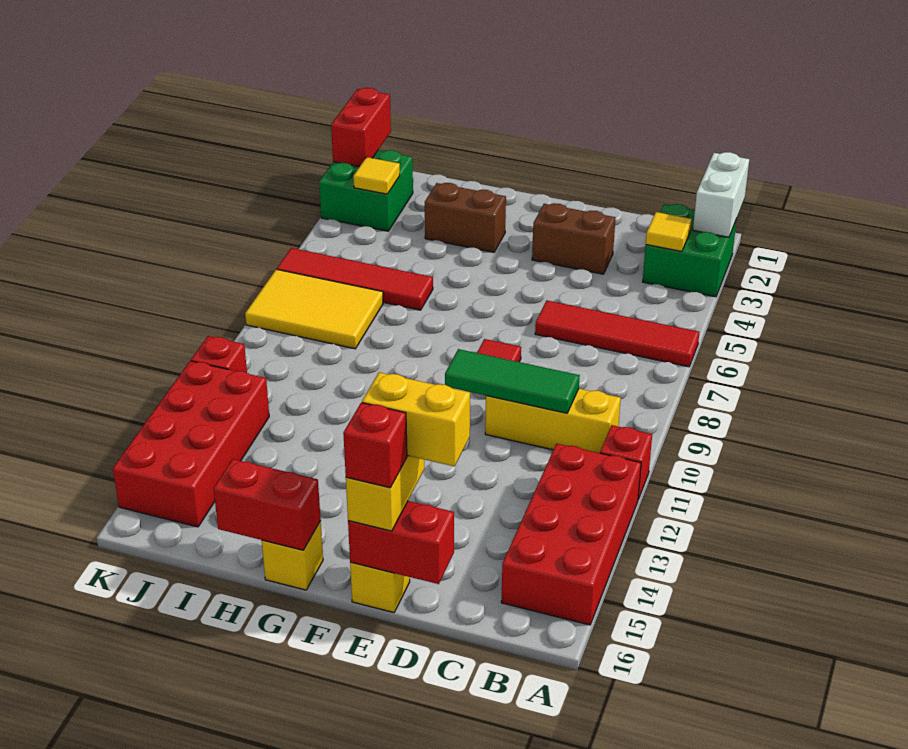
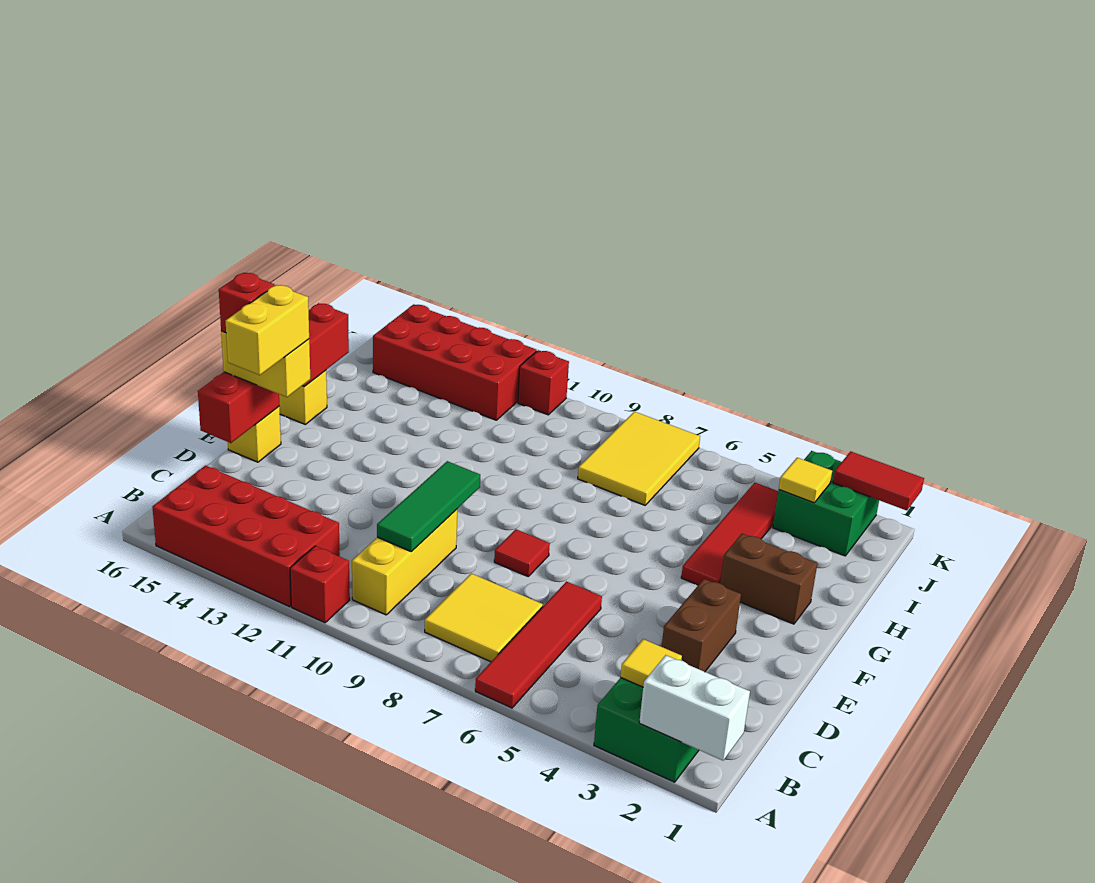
none -> yellow tile B7:C8 level 1
brown brick G3:H3 level 1 -> brown brick G2:G3 level 1
red tile H6:K6 level 1 -> red tile G4:J4 level 1
red brick K1:K2 level 2 -> red tile K1:K2 level 2

